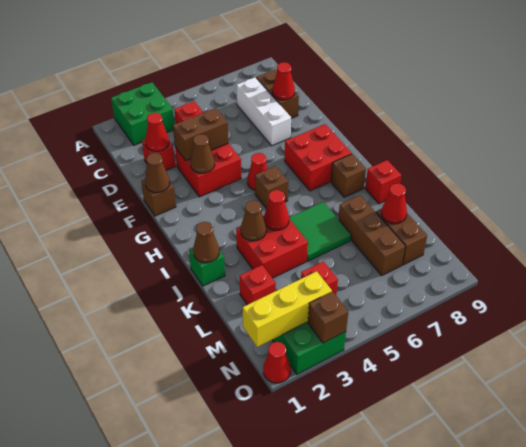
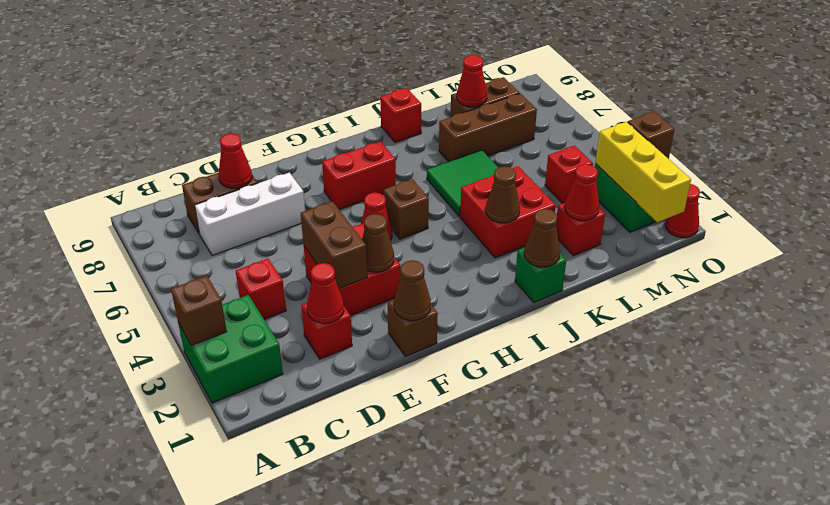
red brick G7:H8 level 1 -> red brick G7:H7 level 1
brown brick I8 level 1 -> brown brick A3 level 2
red cone J4 level 2 -> red cone L2 level 2

